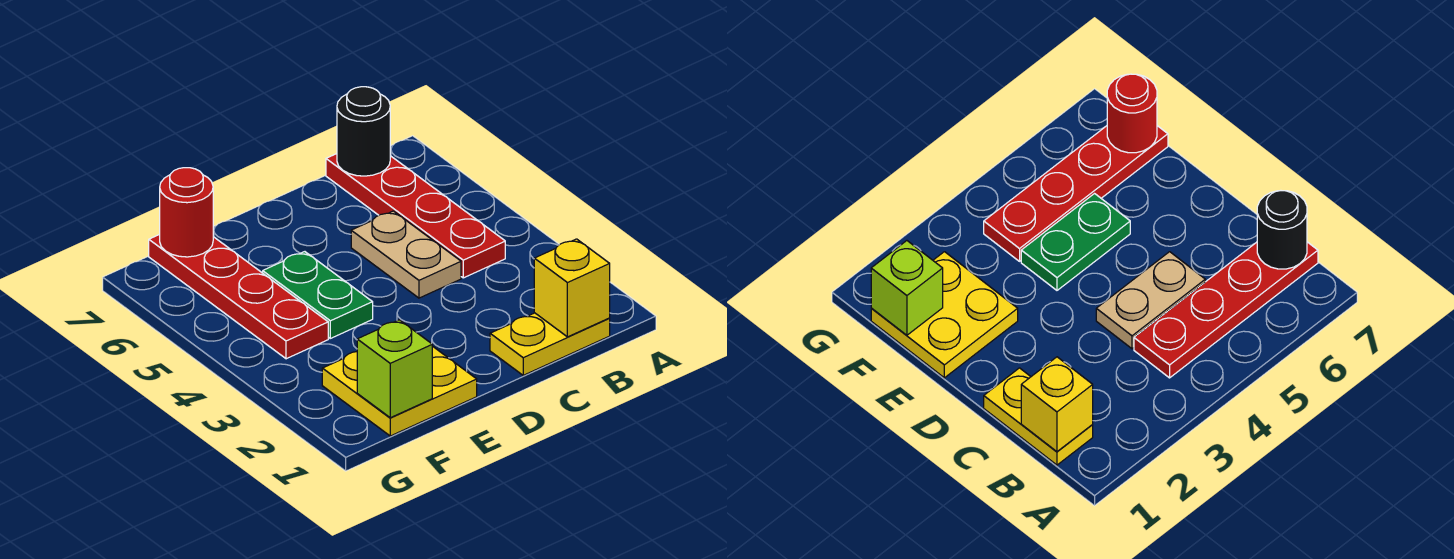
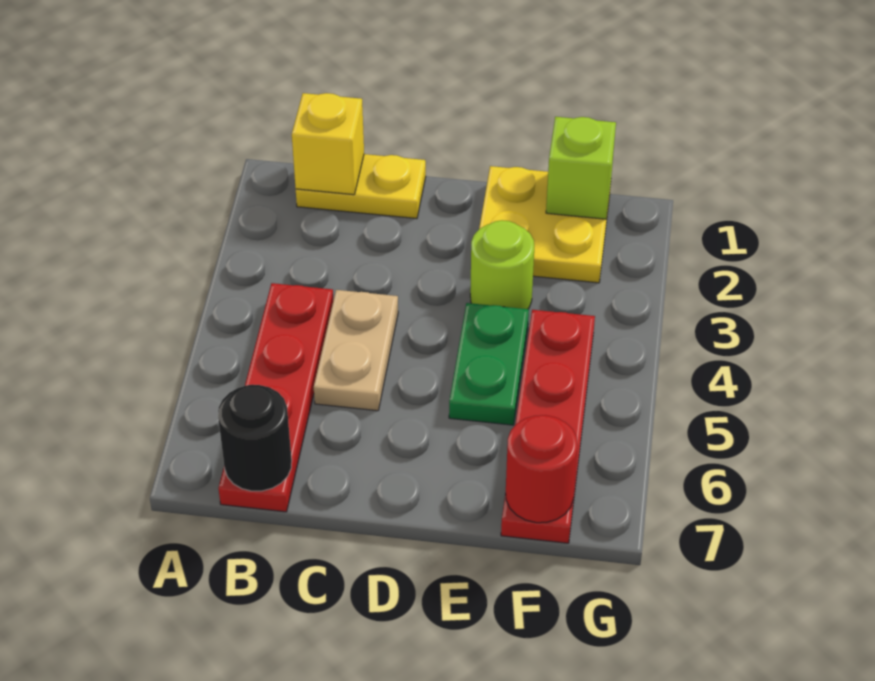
none -> lime round brick E3 level 1

